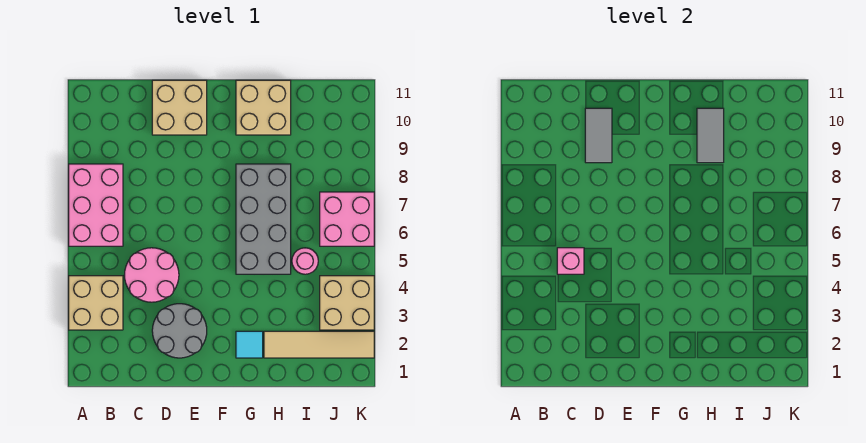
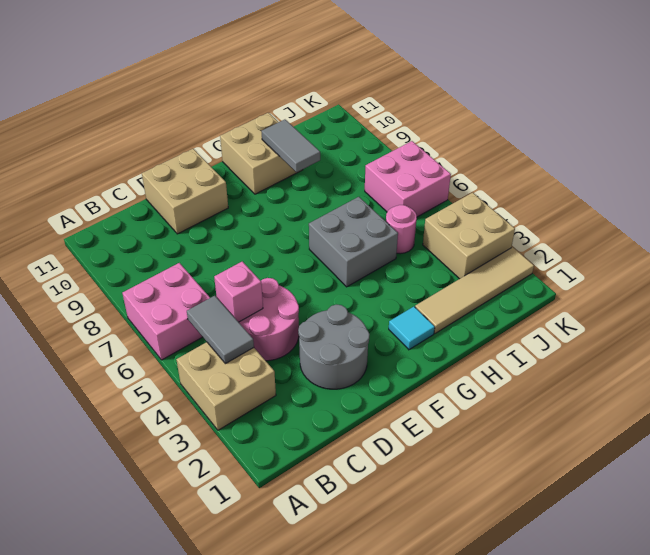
pink brick A6:B8 level 1 -> pink brick A6:B7 level 1
grey tile D9:D10 level 2 -> grey tile B4:B5 level 2
grey brick G5:H8 level 1 -> grey brick G5:H6 level 1

